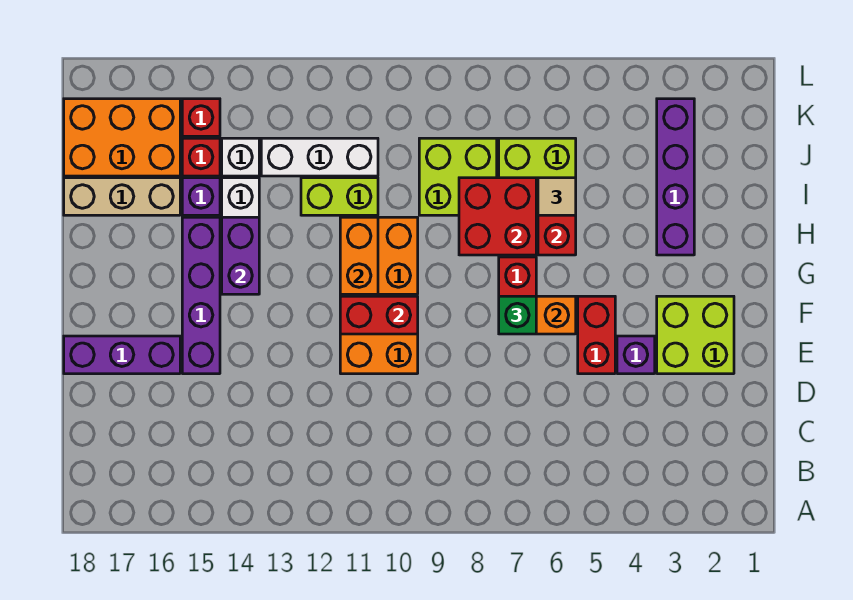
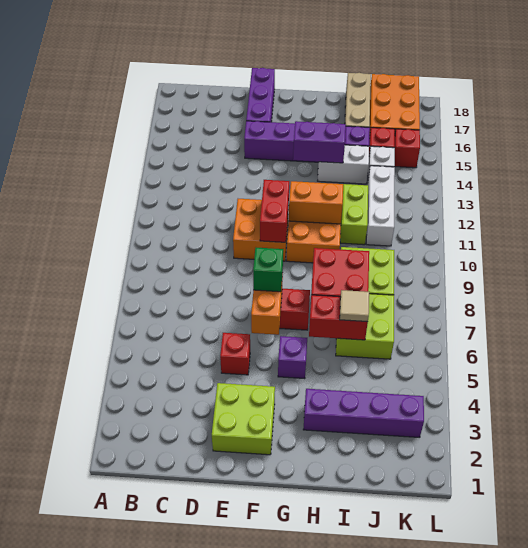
purple brick E4 level 1 -> purple brick G5 level 1
red brick E5:F5 level 1 -> red brick E5 level 1

